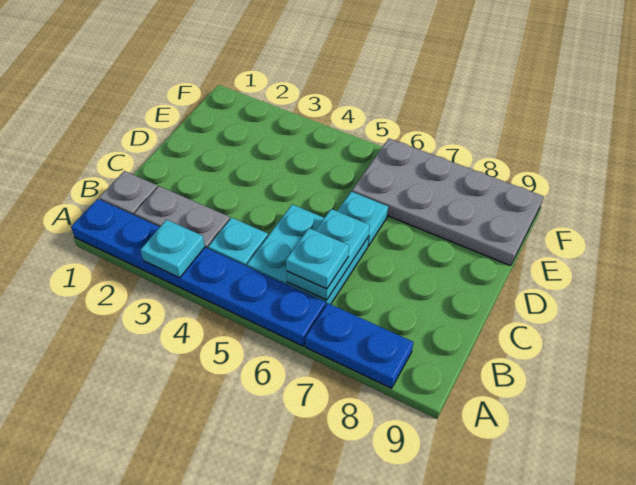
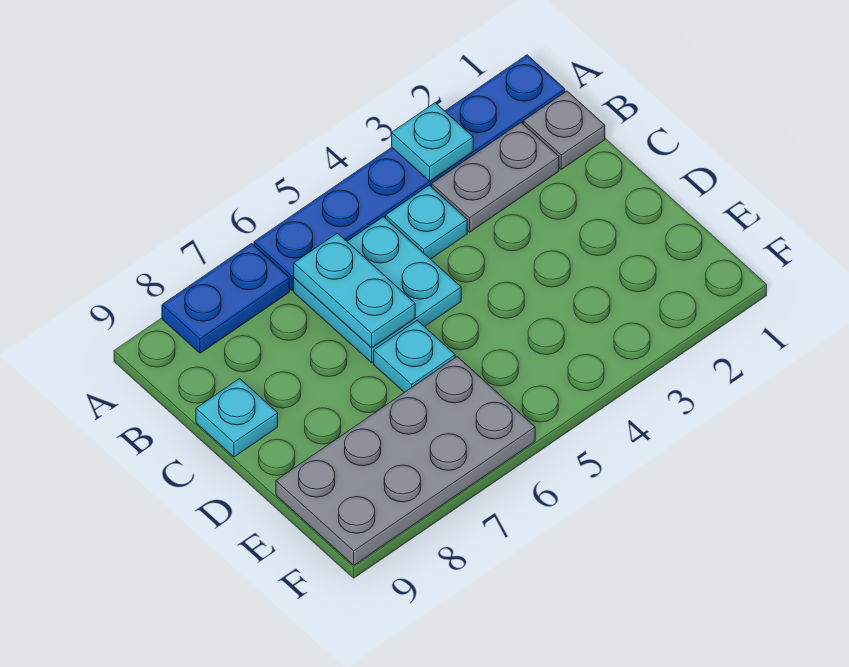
cyan plate B6 level 3 -> cyan plate C9 level 1

